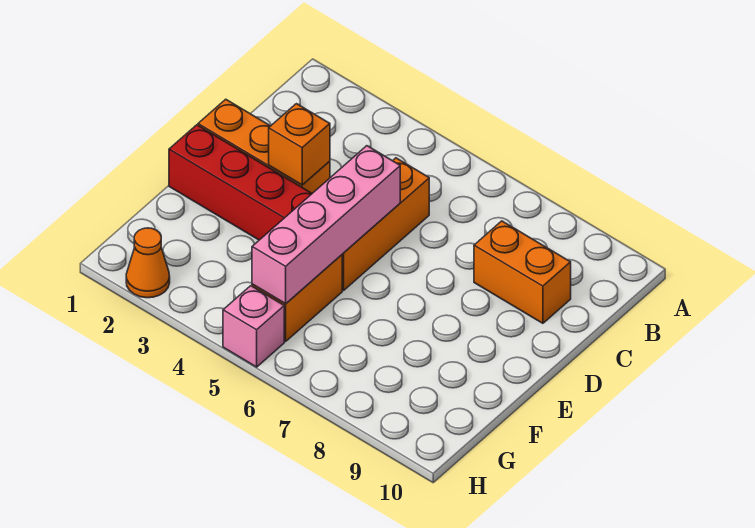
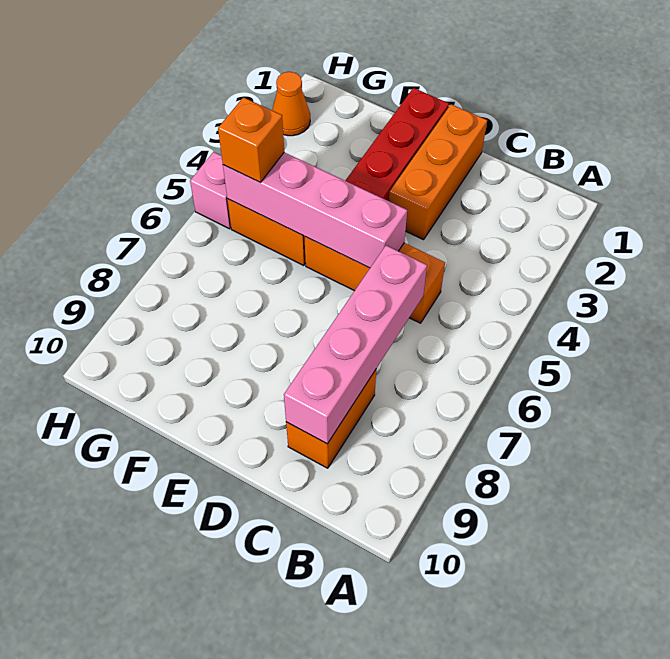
none -> pink brick C6:C9 level 2
orange brick D3 level 2 -> orange brick G5 level 3

